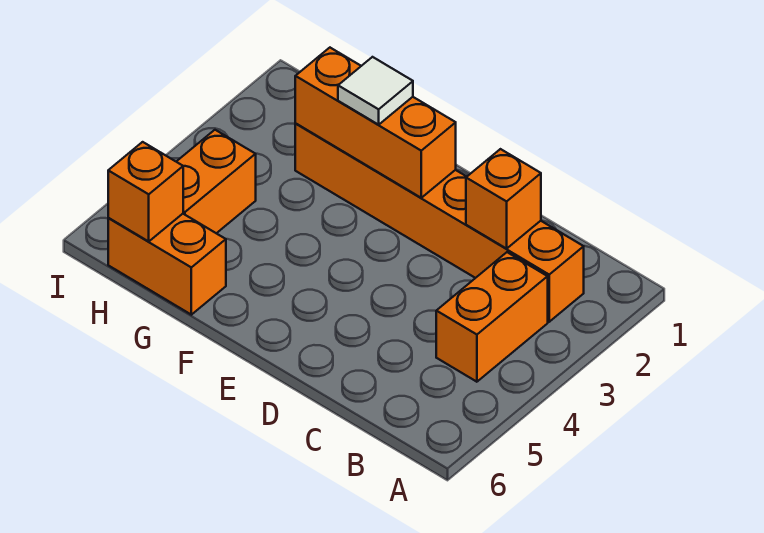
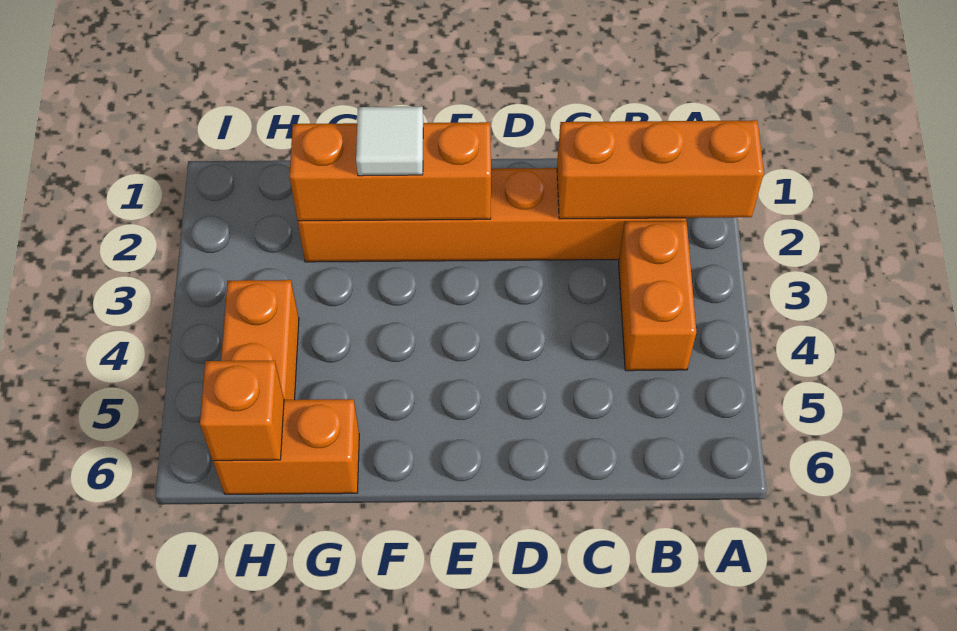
orange brick C2 level 2 -> orange brick A2:C2 level 2

